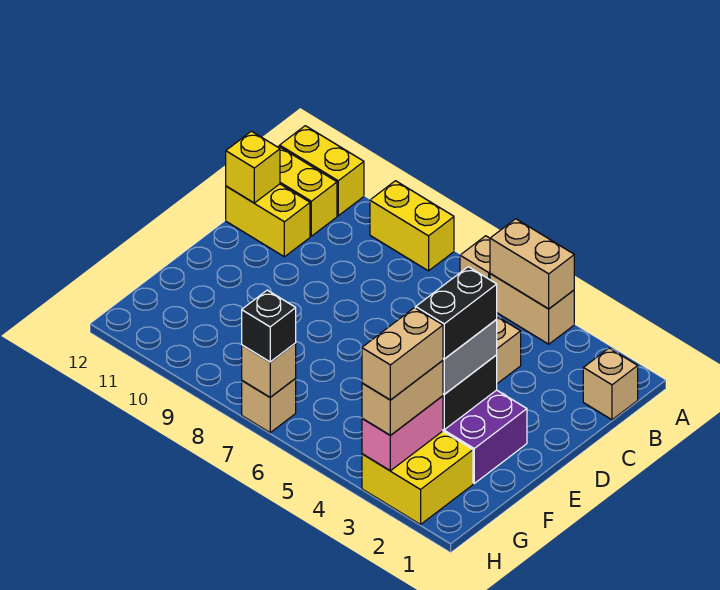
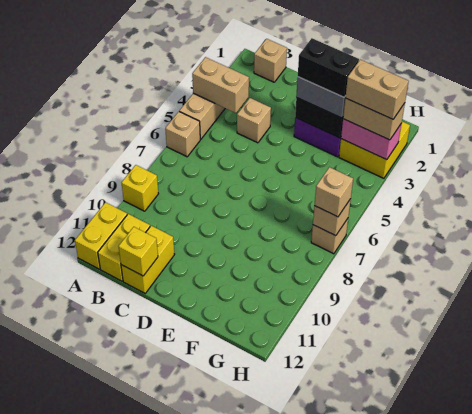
tan brick A4:A5 level 2 -> tan brick A4:B4 level 2
yellow brick A8:A9 level 1 -> yellow brick A9 level 1
black brick H7 level 3 -> tan brick H7 level 3

